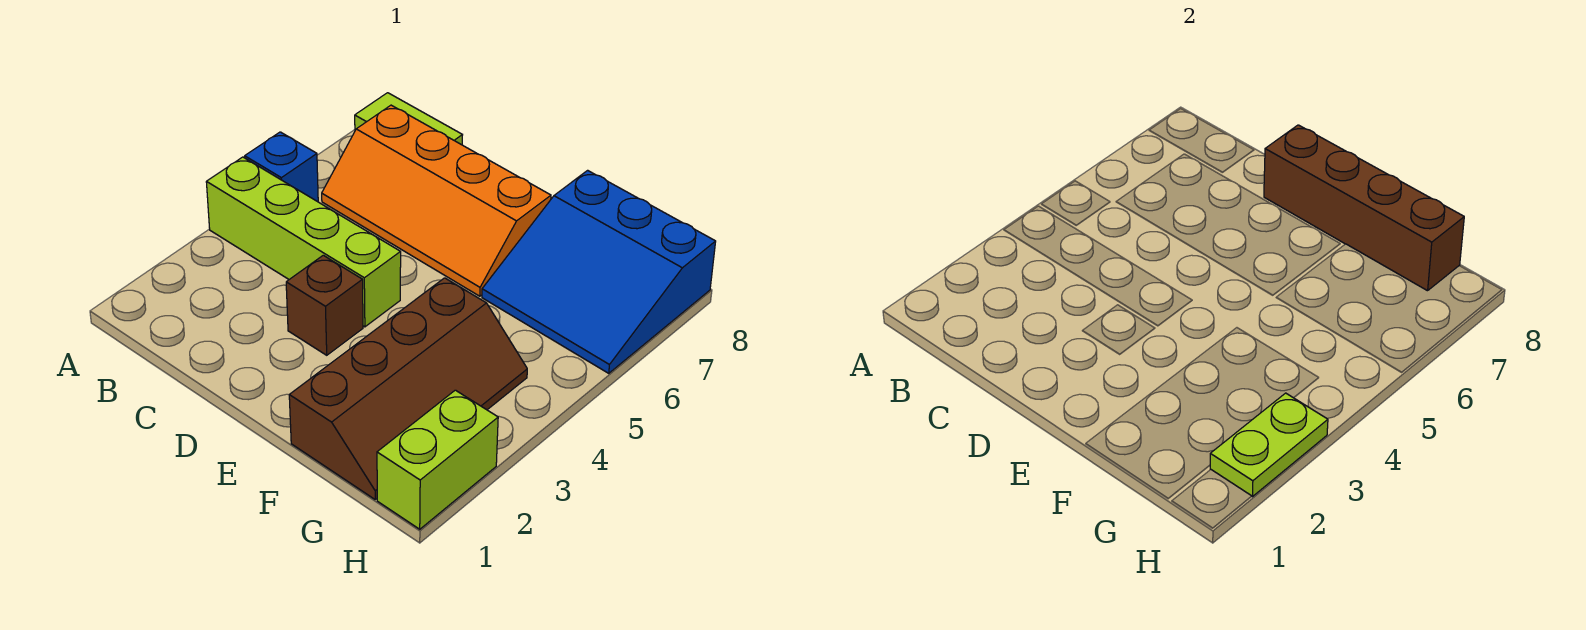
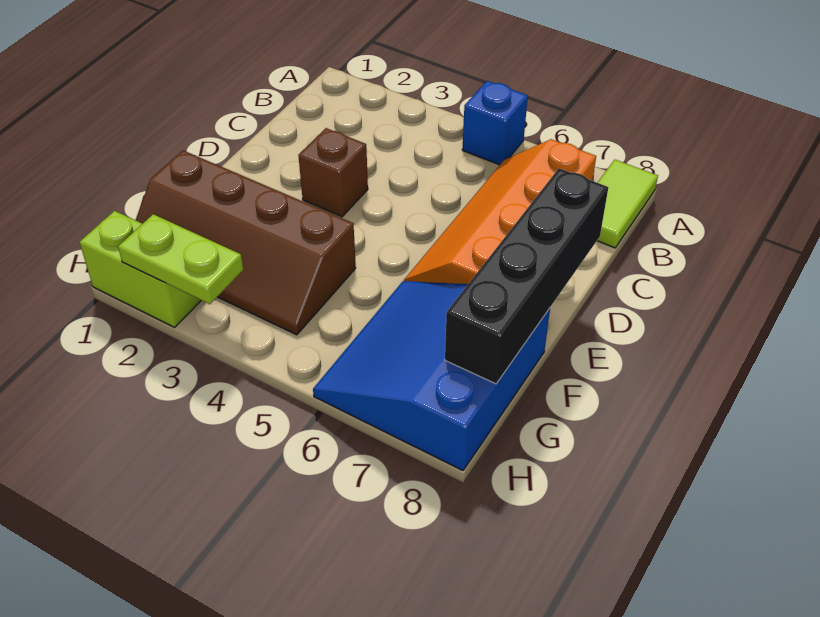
lime brick A4:D4 level 1 -> none
brown brick D8:G8 level 2 -> black brick D8:G8 level 2

